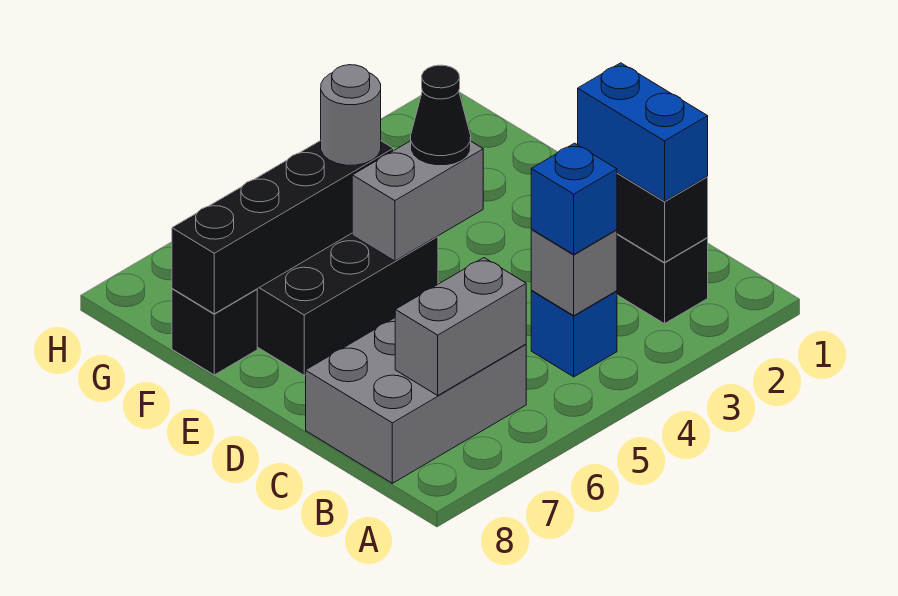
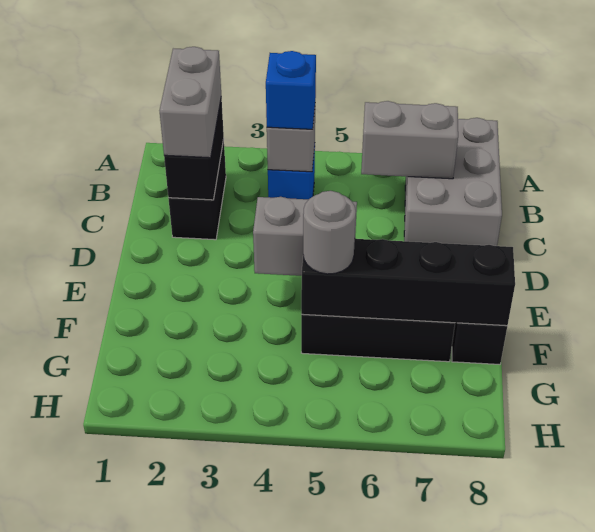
blue brick B2:C2 level 3 -> grey brick B2:C2 level 3
grey brick B6:C8 level 1 -> grey brick A7:C8 level 1
black cone E4 level 3 -> none

